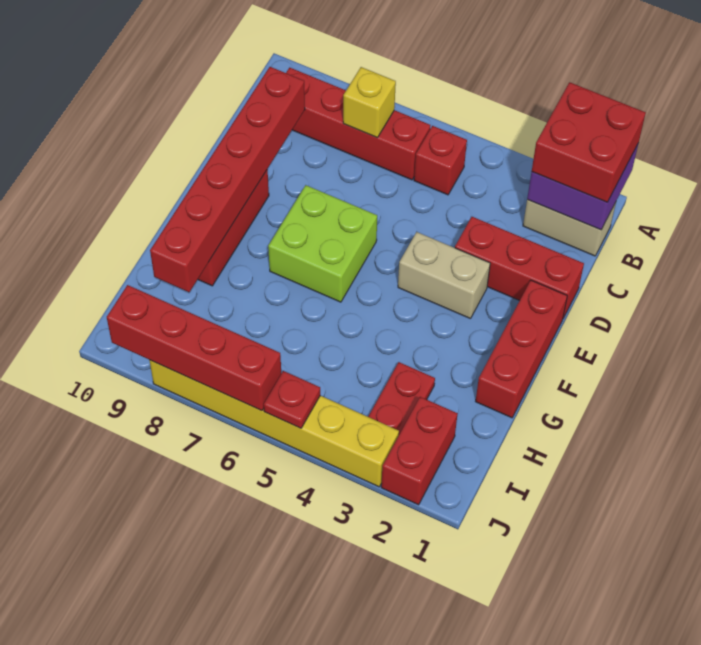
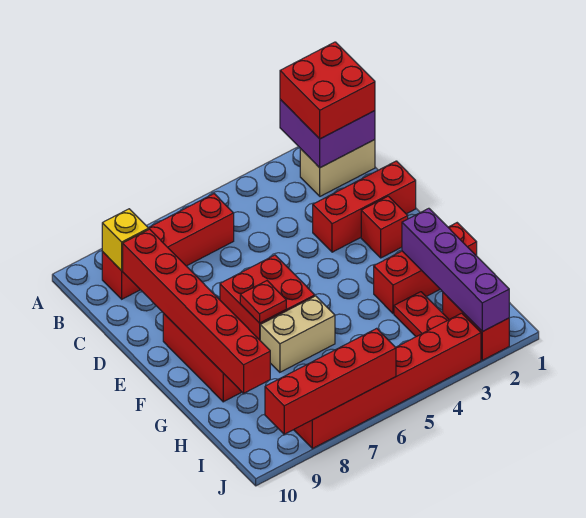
red brick B5 level 1 -> red brick E2 level 1
yellow brick B7 level 2 -> yellow brick B9 level 2
red brick E1:G1 level 1 -> red brick G1:G3 level 1
tan brick E3:E4 level 1 -> tan brick G6:G7 level 1
lime brick E6:F7 level 1 -> red brick E6:F7 level 1
none -> purple brick G2:J2 level 2
yellow brick J3:J8 level 1 -> red brick J3:J8 level 1
red plate J5 level 2 -> red plate F7 level 2

